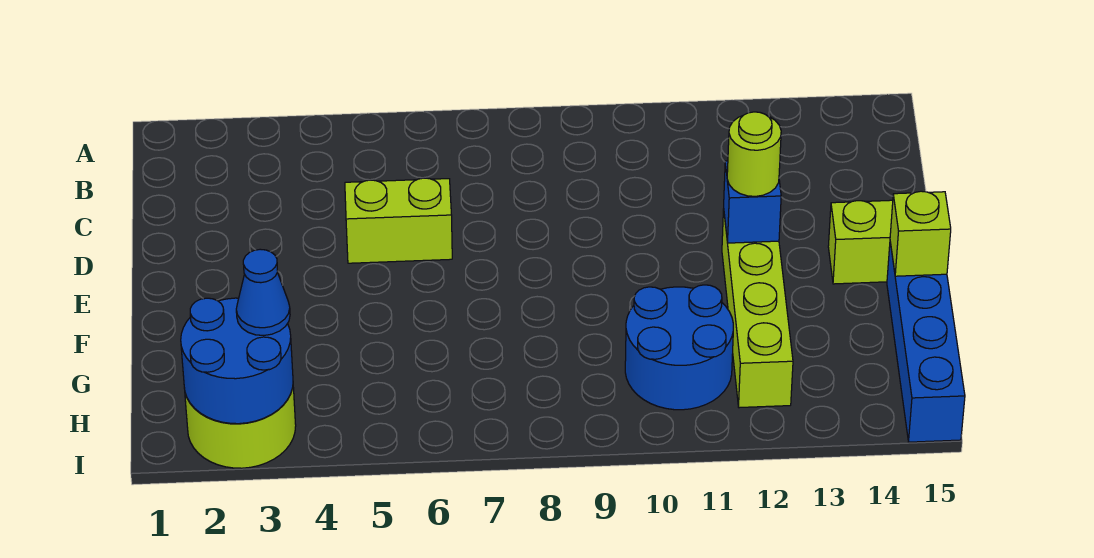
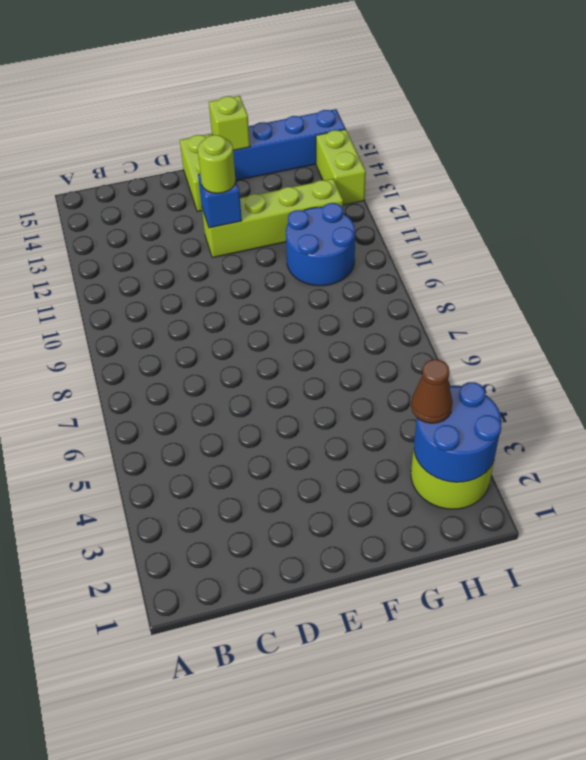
lime brick D5:D6 level 1 -> lime brick I13:I14 level 1
blue cone H3 level 3 -> brown cone H3 level 3

